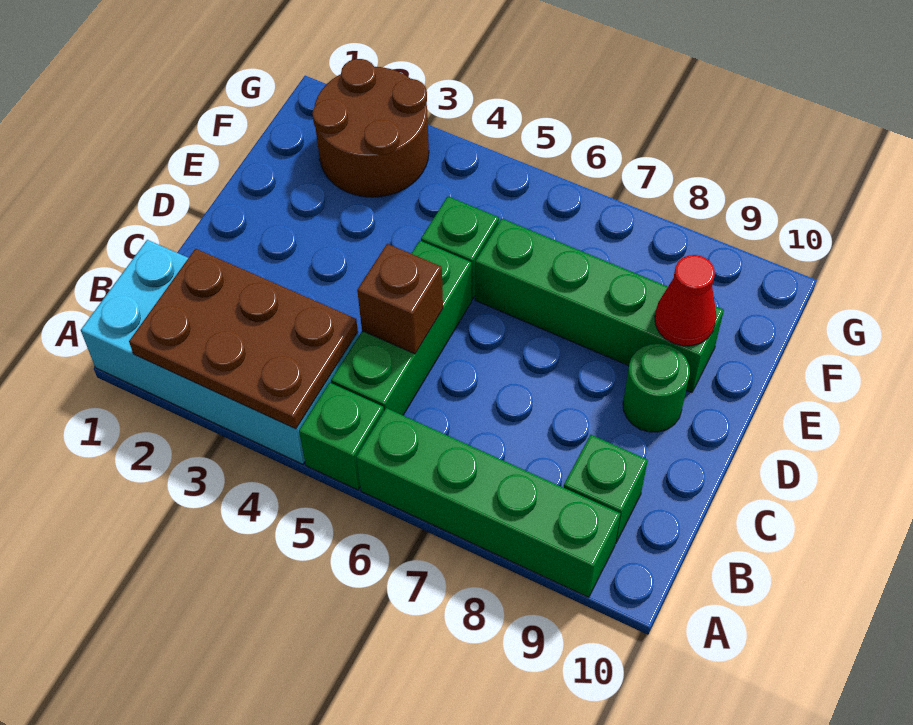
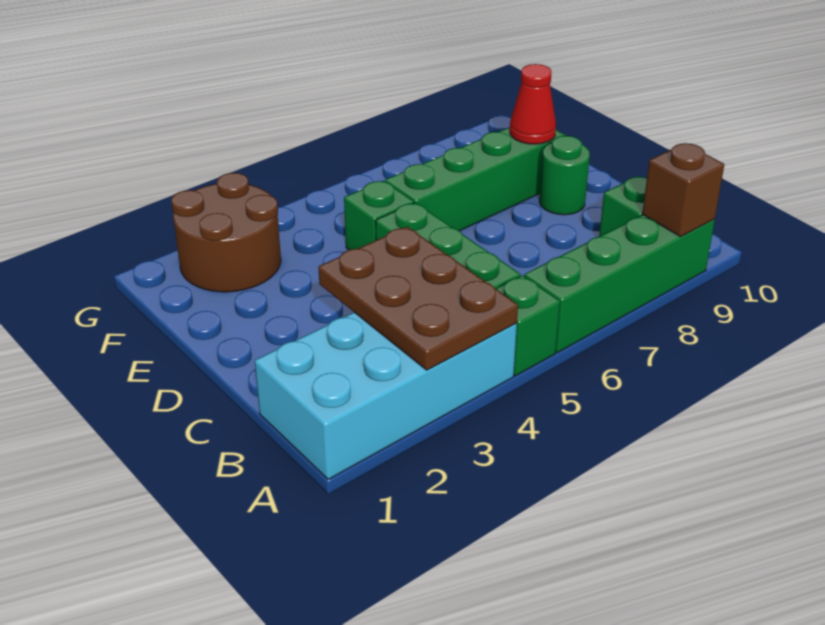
brown plate A2:B4 level 2 -> brown plate A3:C4 level 2
brown brick C5 level 2 -> brown brick A9 level 2

